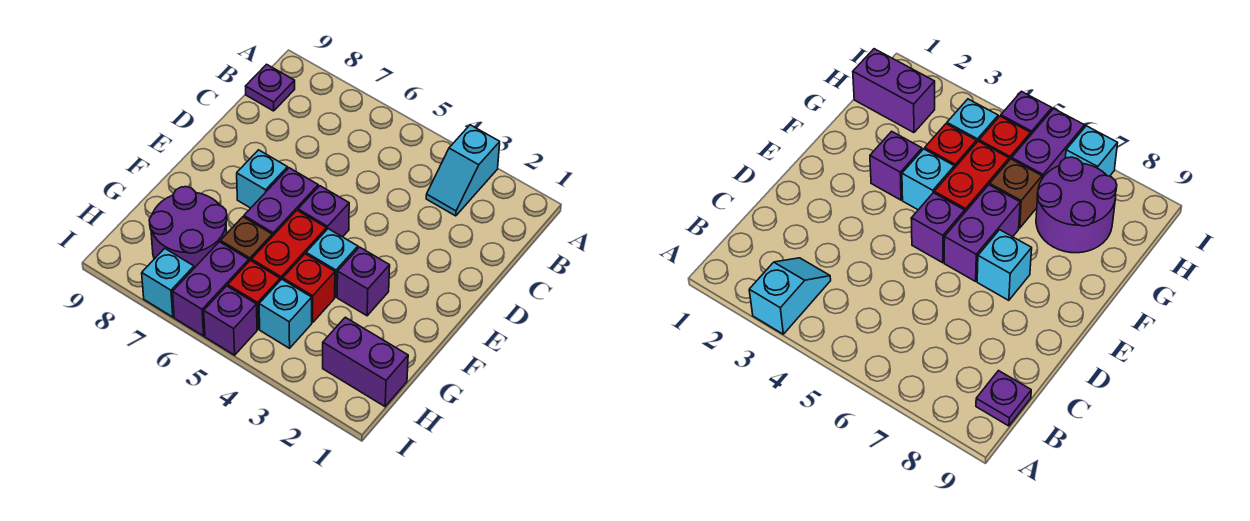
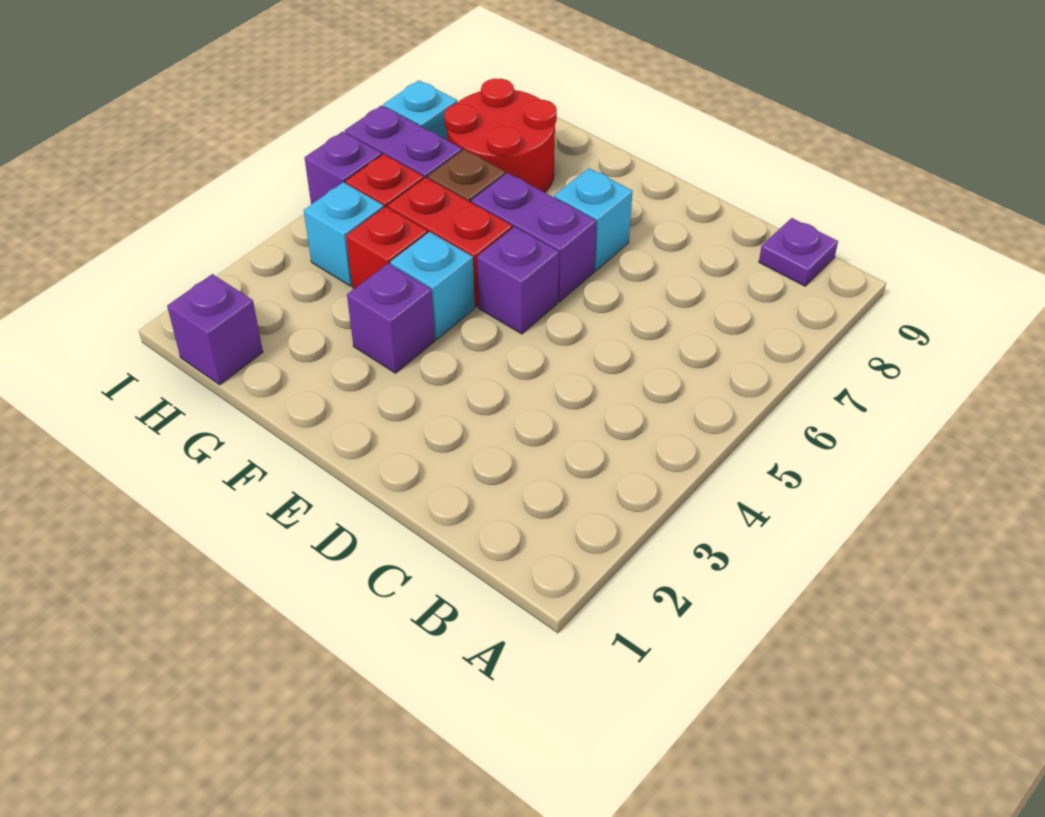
cyan slope A3:B3 level 1 top A -> none
purple round brick G7:H8 level 1 -> red round brick G7:H8 level 1
purple brick H1:H2 level 1 -> purple brick H1 level 1

